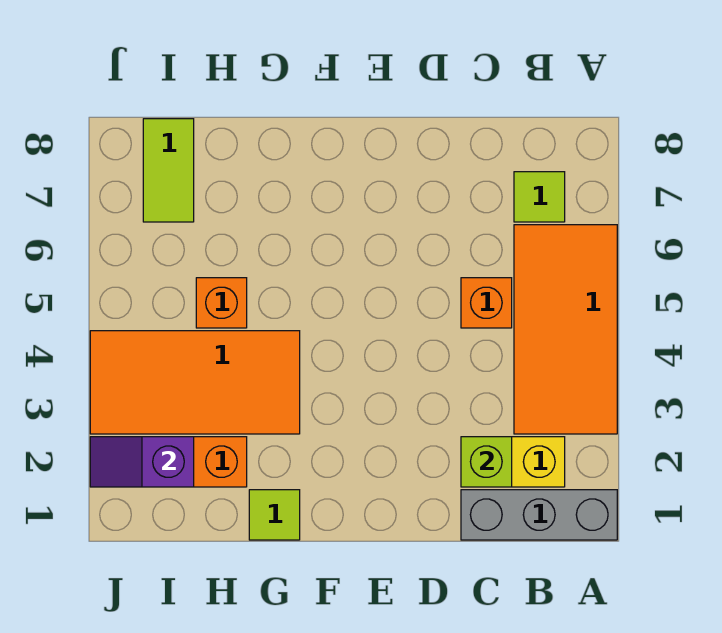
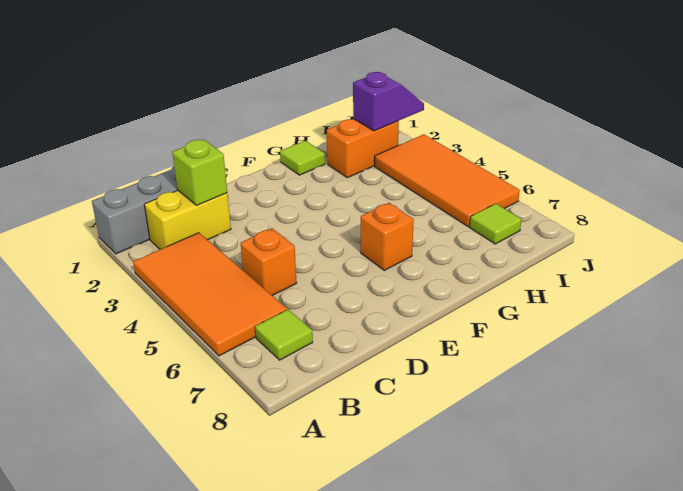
orange tile G3:J4 level 1 -> orange tile I3:J6 level 1
orange brick H5 level 1 -> orange brick F6 level 1
lime tile I7:I8 level 1 -> lime tile I7 level 1

